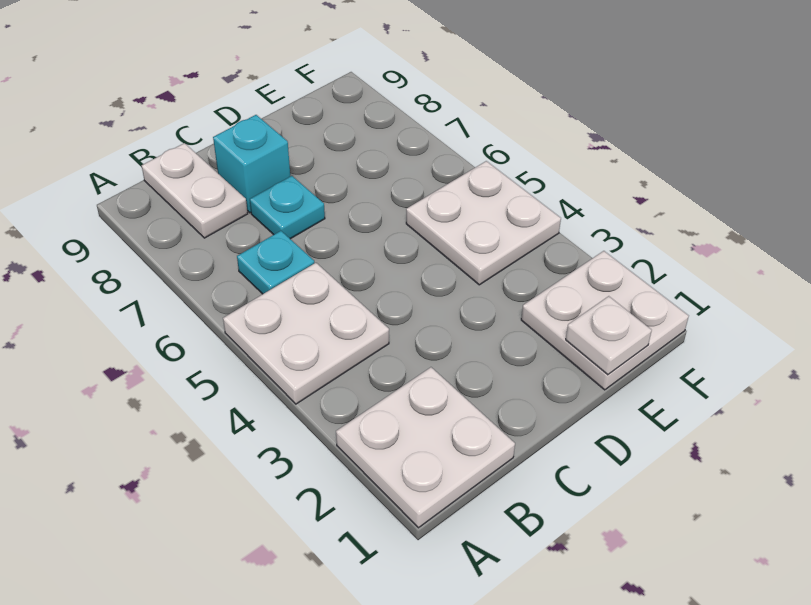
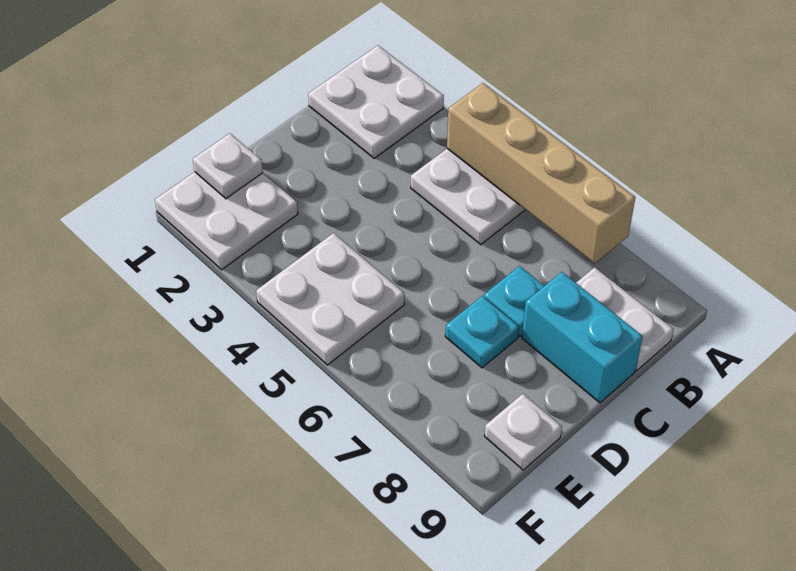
none -> tan brick A4:A7 level 2
cyan plate B6 level 1 -> cyan plate D7 level 1
cyan brick C8 level 1 -> cyan brick C8:C9 level 1
none -> white plate E9 level 1

